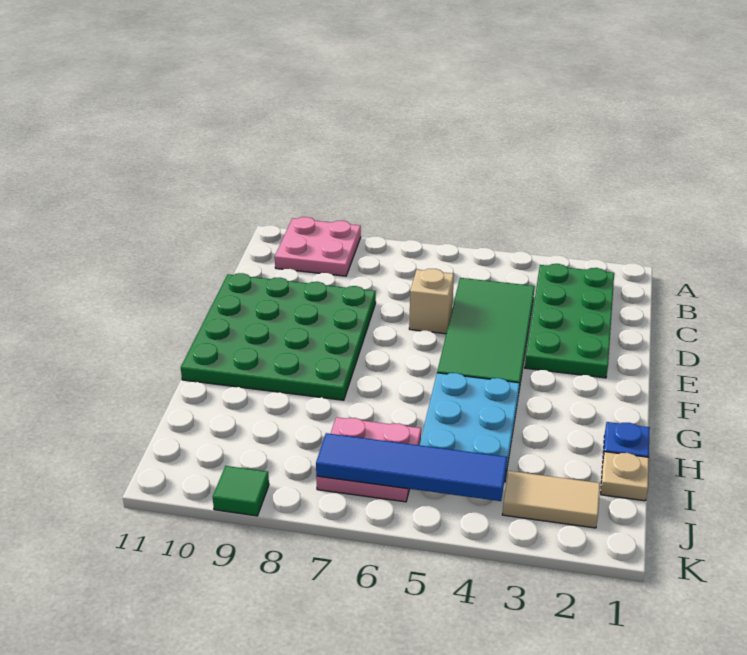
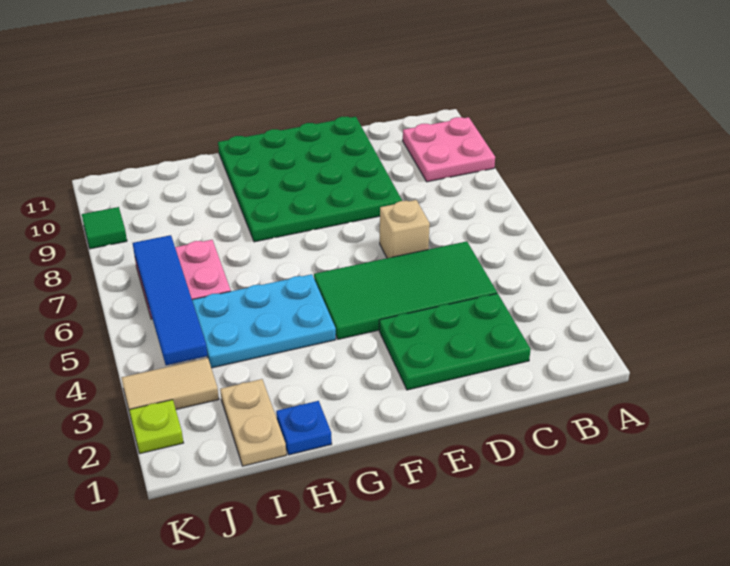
green plate B2:E3 level 1 -> green plate C2:E3 level 1
tan plate I1 level 1 -> tan plate I1:I2 level 1
tan tile J2:J3 level 1 -> tan tile J3:K3 level 1
none -> lime plate K2 level 1

